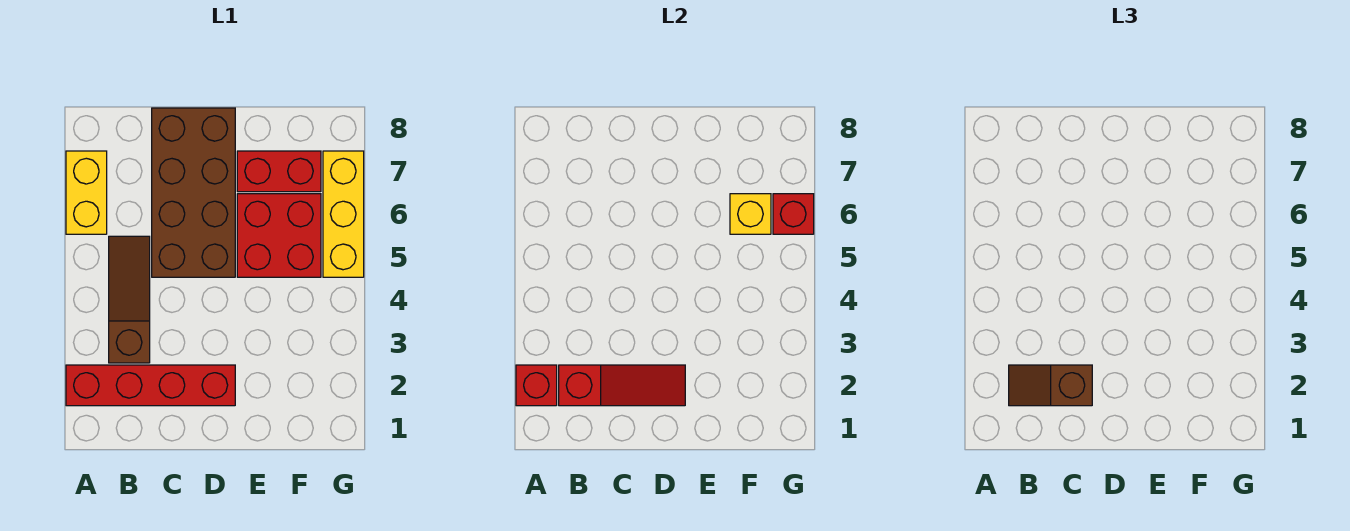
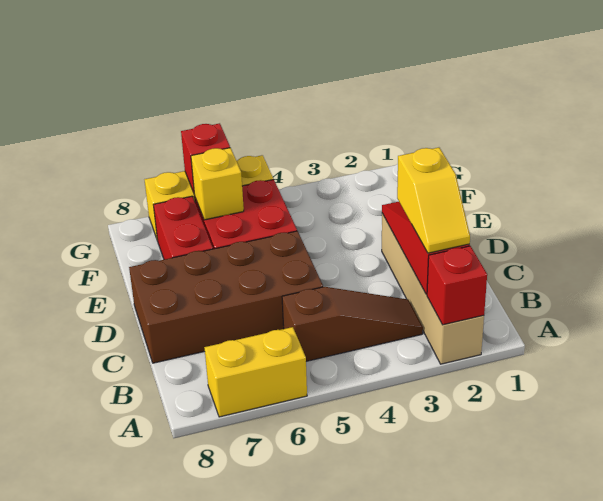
red brick A2:D2 level 1 -> tan brick A2:D2 level 1
brown slope B2:C2 level 3 top C -> yellow slope B2:C2 level 3 top C
brown slope B3:B5 level 1 top 3 -> brown slope B3:B5 level 1 top 5

